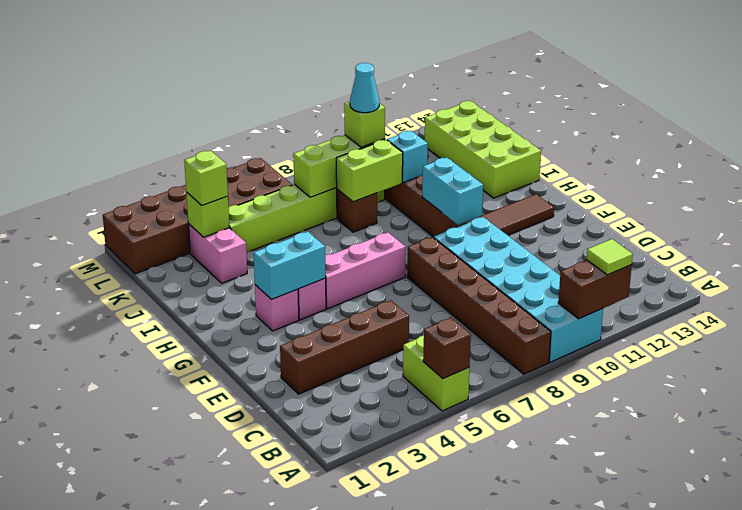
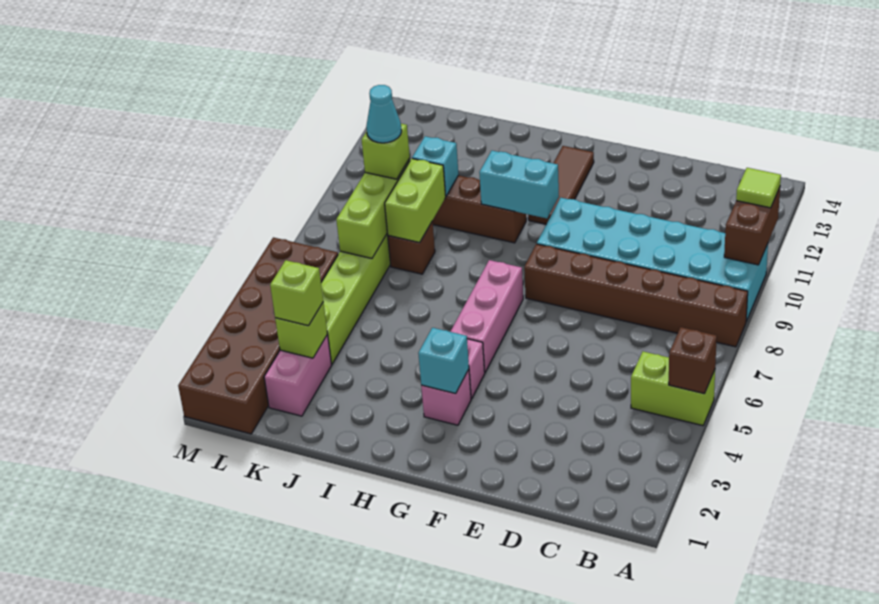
brown brick D2:D5 level 1 -> none
cyan brick G3:G4 level 2 -> cyan brick G3 level 2
lime brick I13:L14 level 1 -> none
pink brick J3:K3 level 1 -> pink brick K2:K3 level 1

